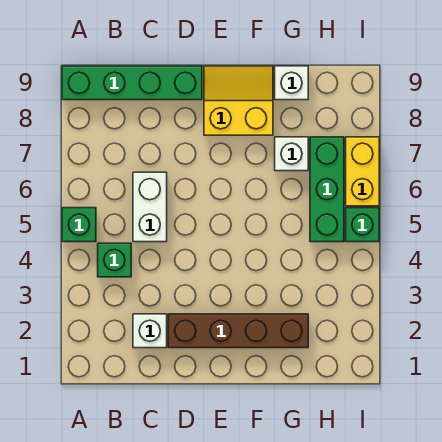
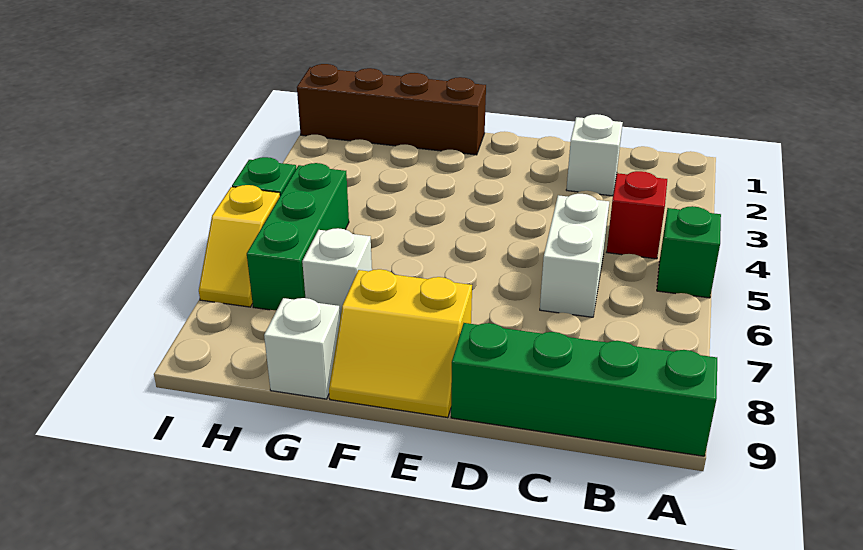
green brick B4 level 1 -> red brick B4 level 1
brown brick D2:G2 level 1 -> brown brick F1:I1 level 1
yellow brick I6:I7 level 1 -> yellow slope I6:I7 level 1 top 6

